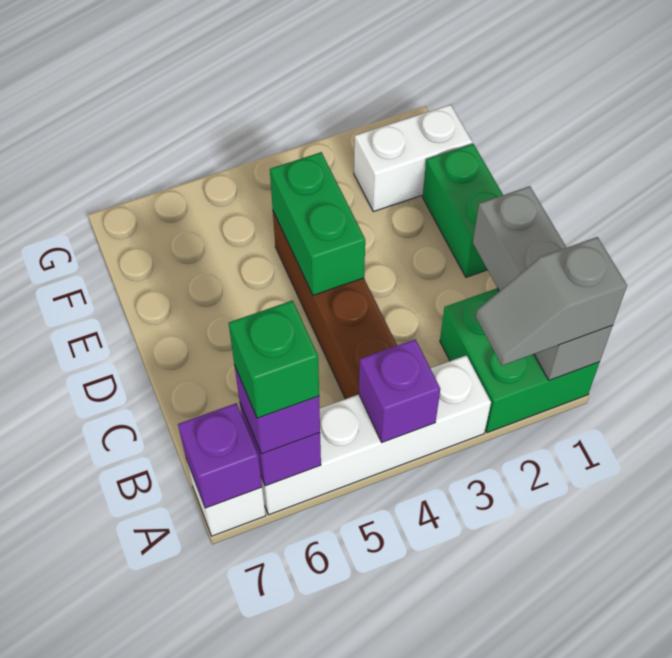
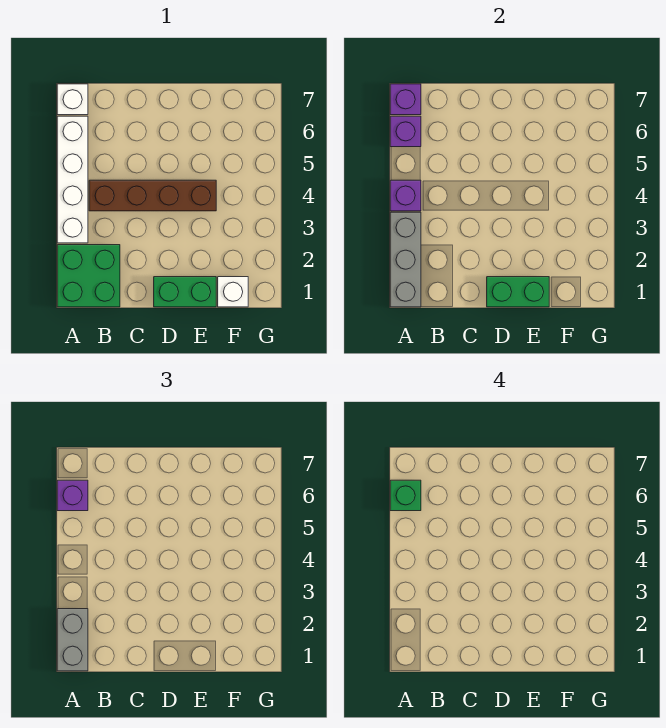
grey brick A1:C1 level 2 -> grey brick A1:A3 level 2
grey slope A1:A2 level 3 top 1 -> grey brick A1:A2 level 3
green brick D4:E4 level 2 -> green brick D1:E1 level 2
white brick F1:F2 level 1 -> white brick F1 level 1

